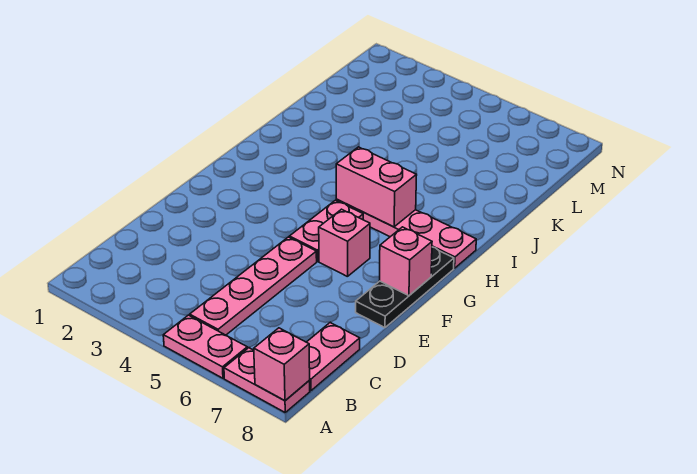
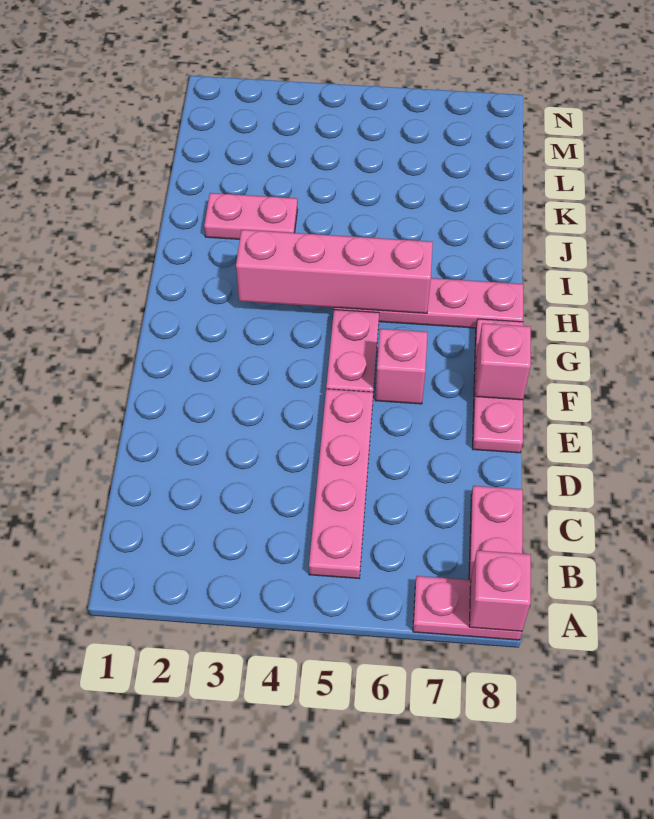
pink plate A5:A6 level 1 -> pink plate J2:J3 level 1
black plate E8:G8 level 1 -> pink plate E8:G8 level 1
pink brick H5:H6 level 2 -> pink brick H3:H6 level 2

